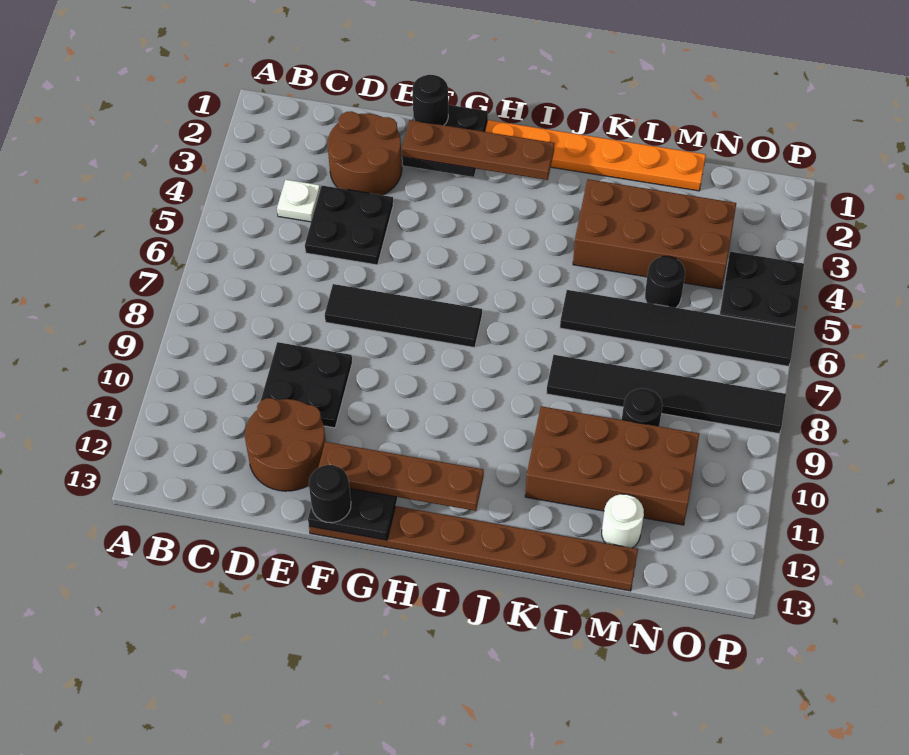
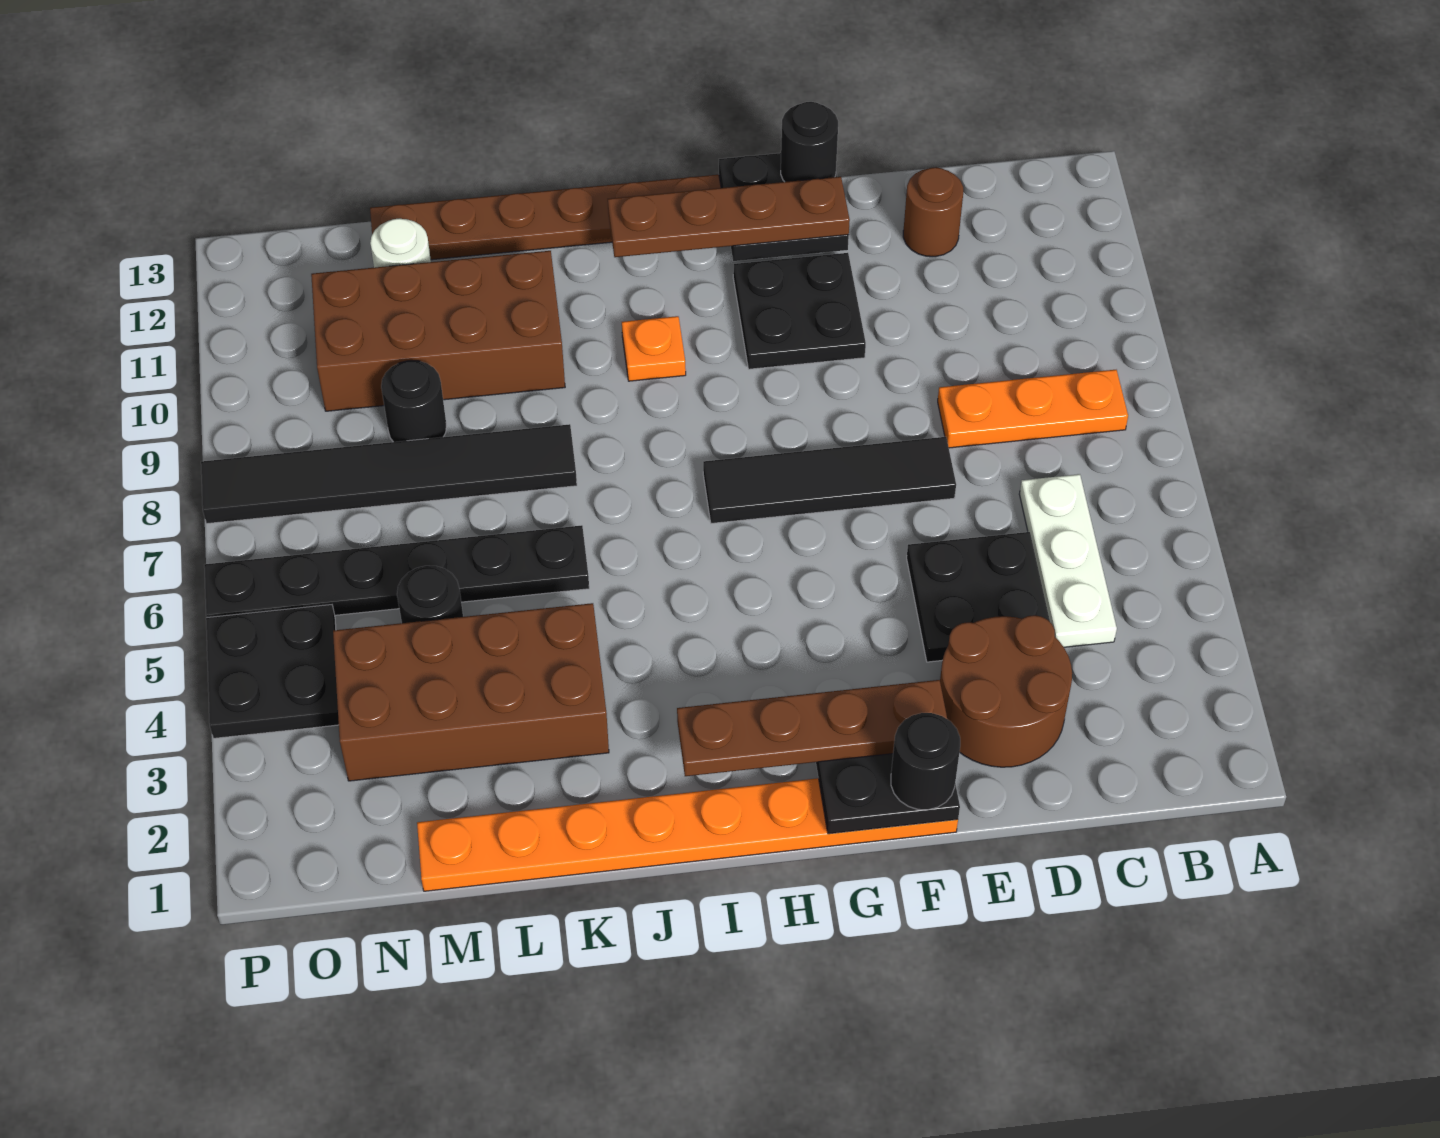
none -> orange plate B8:D8 level 1
white plate C4 level 1 -> white plate C4:C6 level 1
black plate D9:E10 level 1 -> black plate F10:G11 level 1
brown round brick D11:E12 level 1 -> brown round brick D12 level 1
none -> orange plate I10 level 1
black tile K6:P6 level 1 -> black plate K6:P6 level 1

